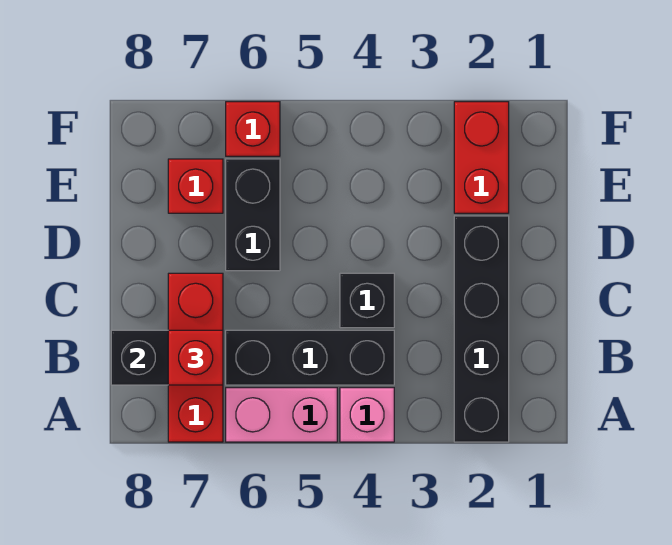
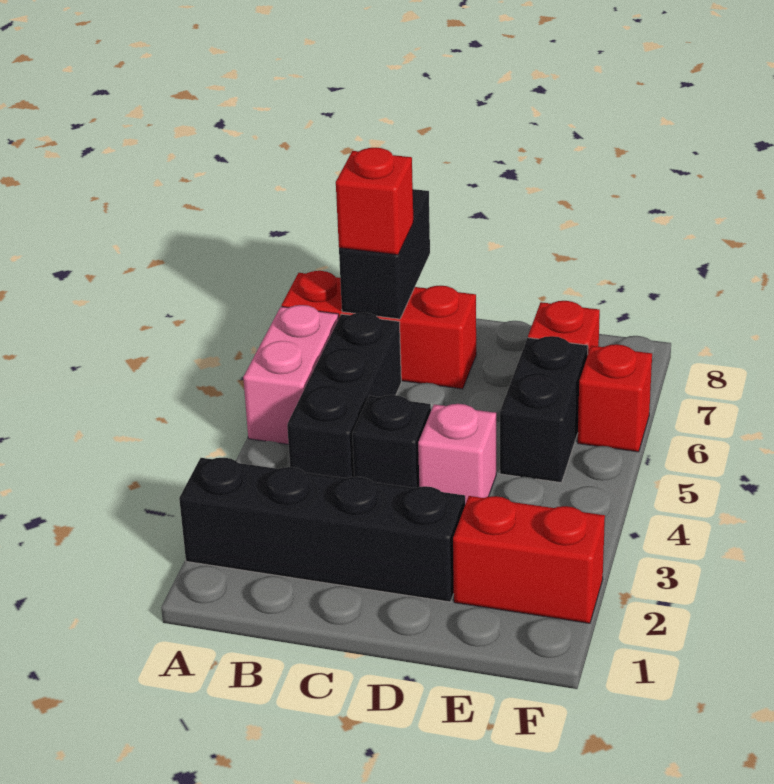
pink brick A4 level 1 -> pink brick D4 level 1
black brick D6:E6 level 1 -> black brick E5:E6 level 1

